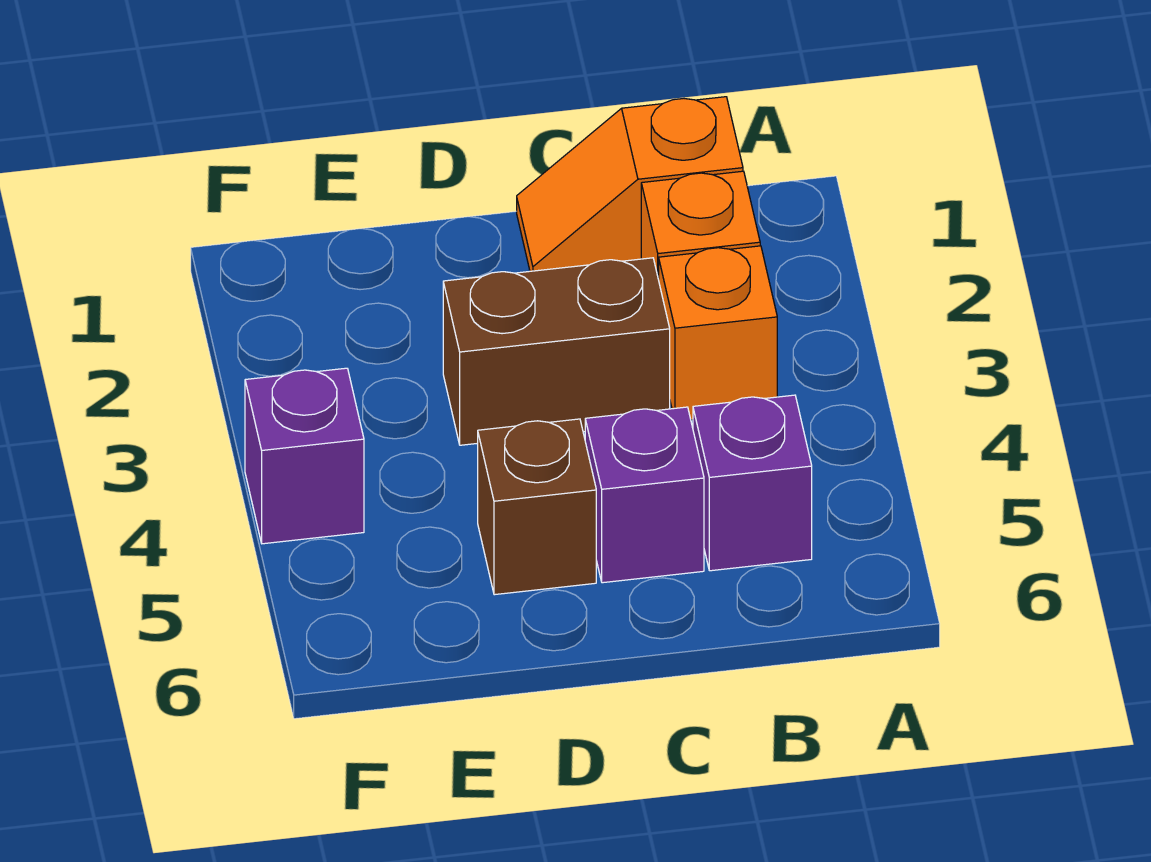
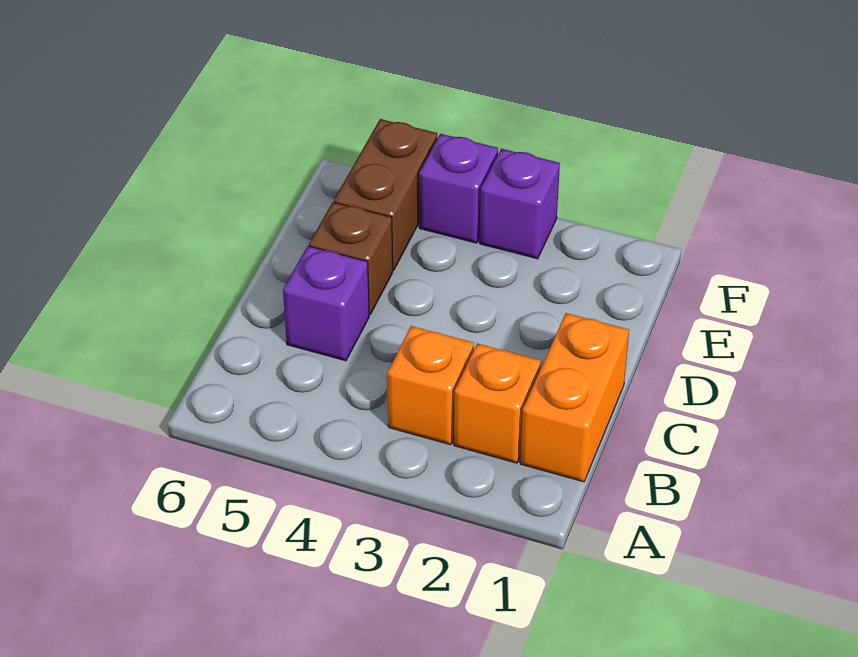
orange slope B1:C1 level 1 top B -> orange brick B1:C1 level 1
purple brick B5 level 1 -> purple brick F3 level 1
brown brick C3:D3 level 1 -> brown brick E5:F5 level 1

